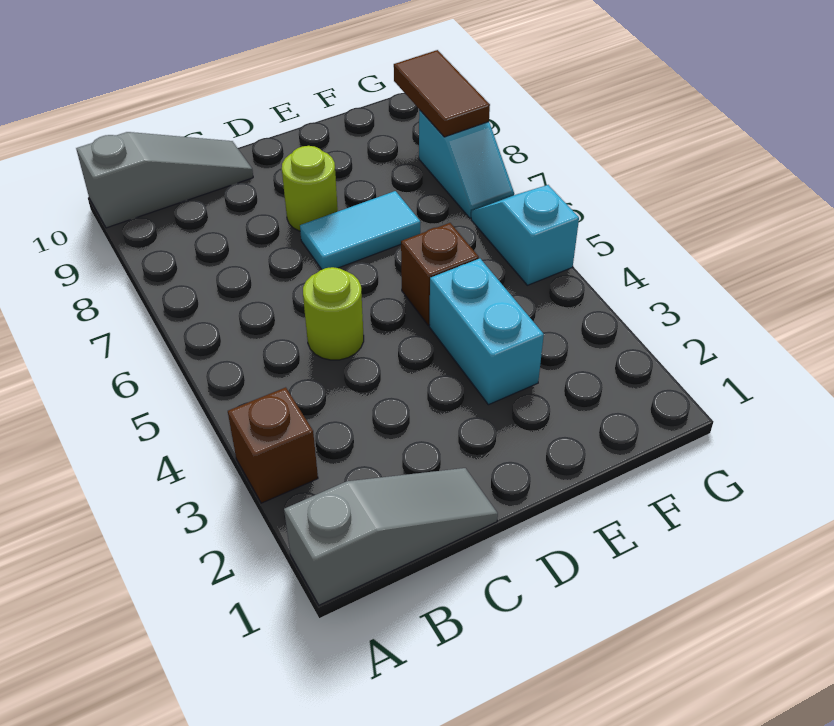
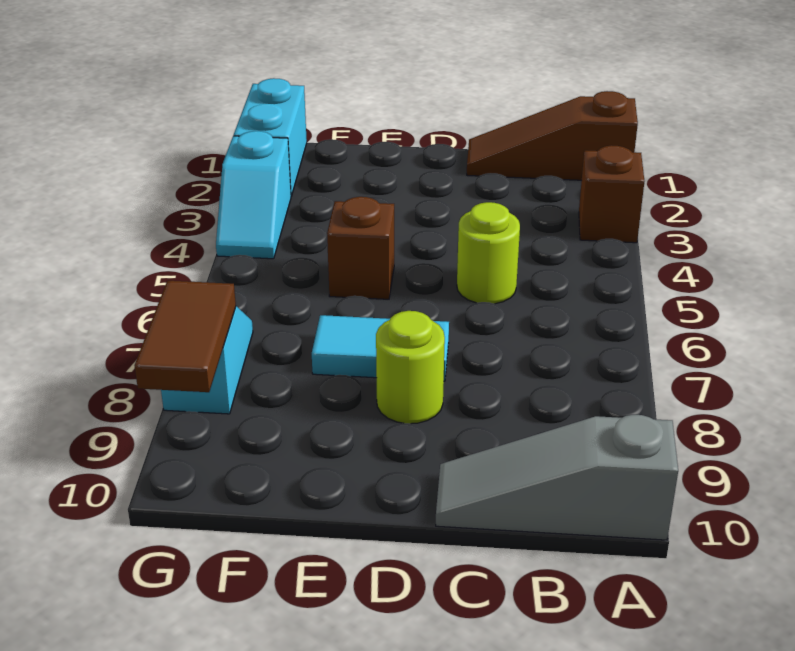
grey slope A1:C1 level 1 top A -> brown slope A1:C1 level 1 top A
cyan brick E3:E4 level 1 -> cyan brick G1:G2 level 1
cyan slope G5:G6 level 1 top 5 -> cyan slope G3:G4 level 1 top 3

